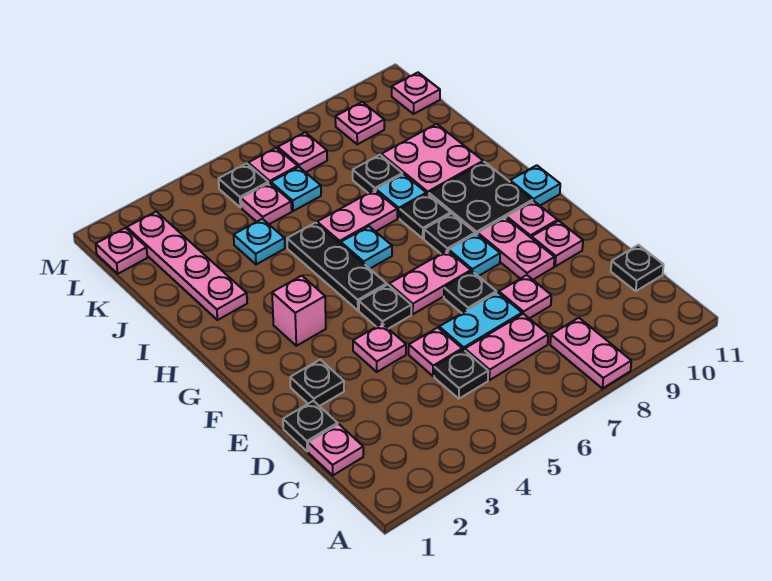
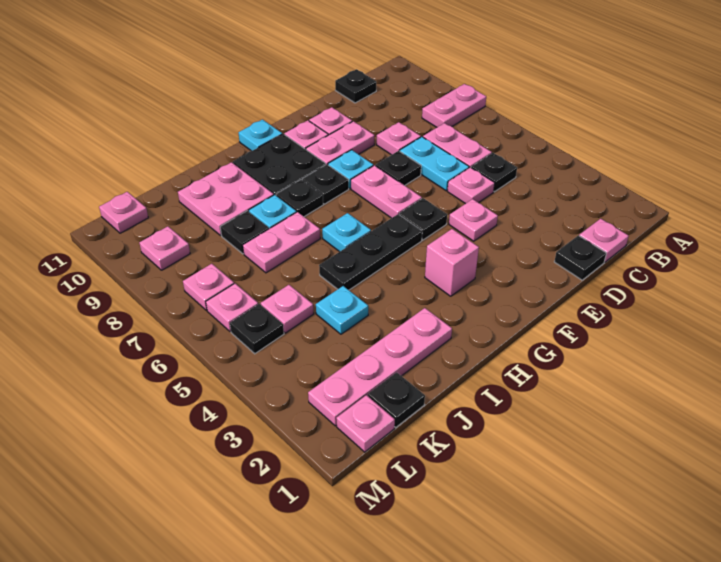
black plate E2 level 1 -> black plate K1 level 1
pink plate I6:I7 level 1 -> pink plate I7:J7 level 1
cyan plate K6 level 1 -> none

